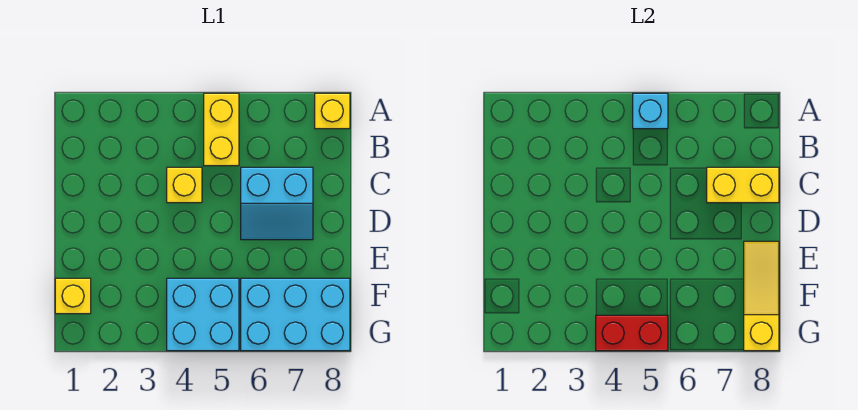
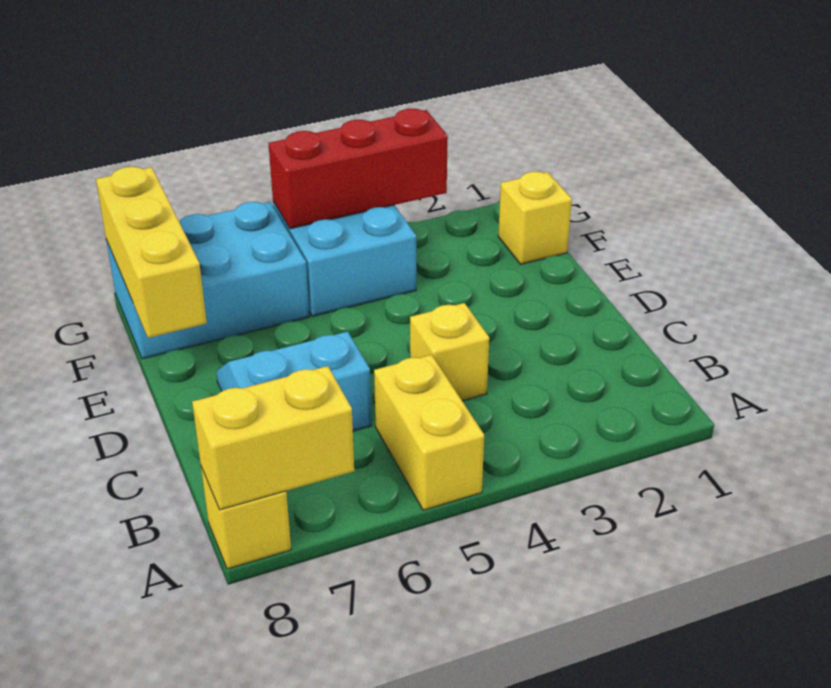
cyan brick A5 level 2 -> none
yellow brick C7:C8 level 2 -> yellow brick A7:A8 level 2
yellow slope E8:G8 level 2 top G -> yellow brick E8:G8 level 2
red brick G4:G5 level 2 -> red brick G3:G5 level 2

